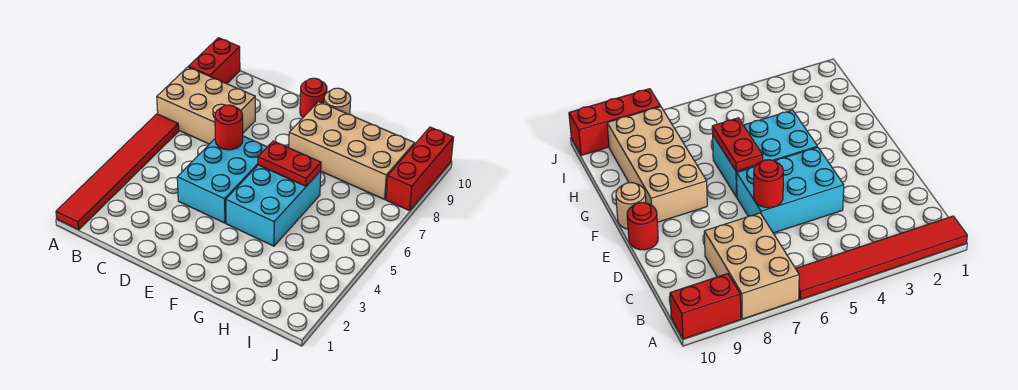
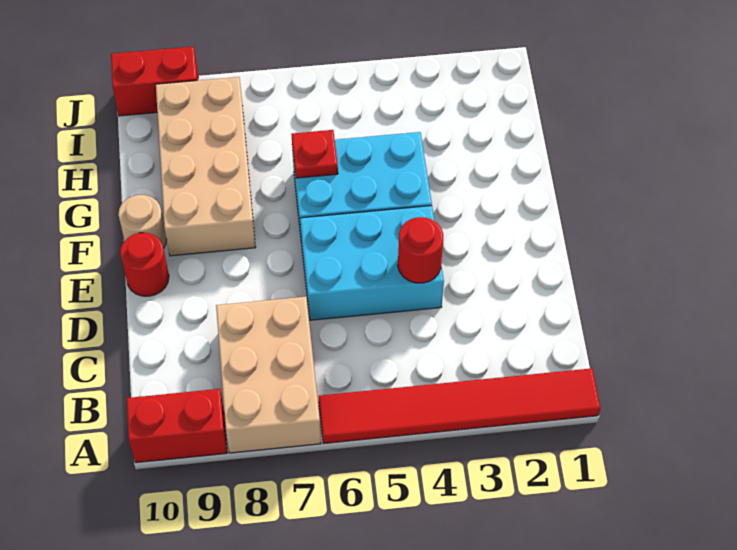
red round brick D6 level 2 -> red round brick D4 level 2
red plate F6:G6 level 2 -> red plate G6 level 2
red brick J8:J10 level 1 -> red brick J9:J10 level 1

